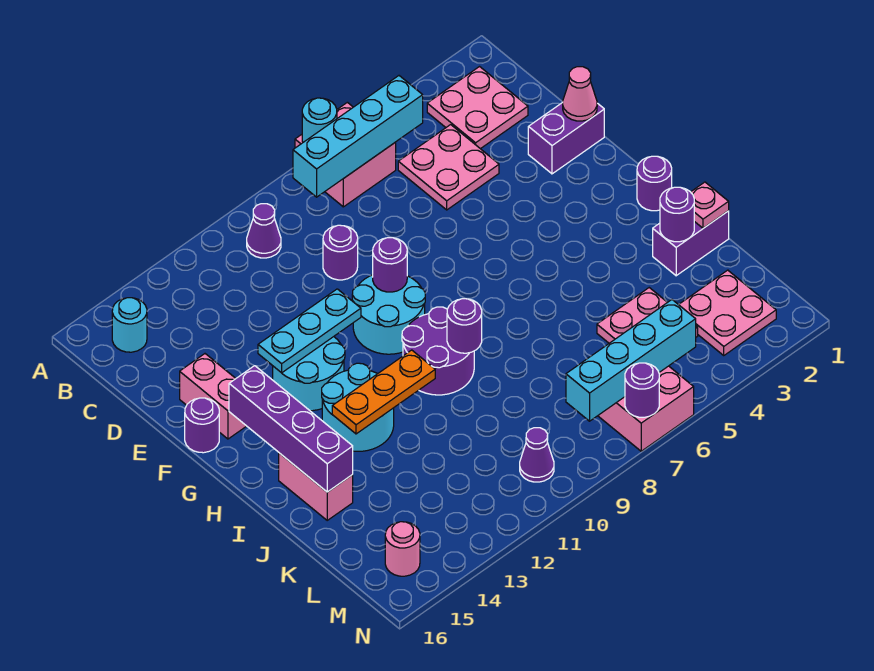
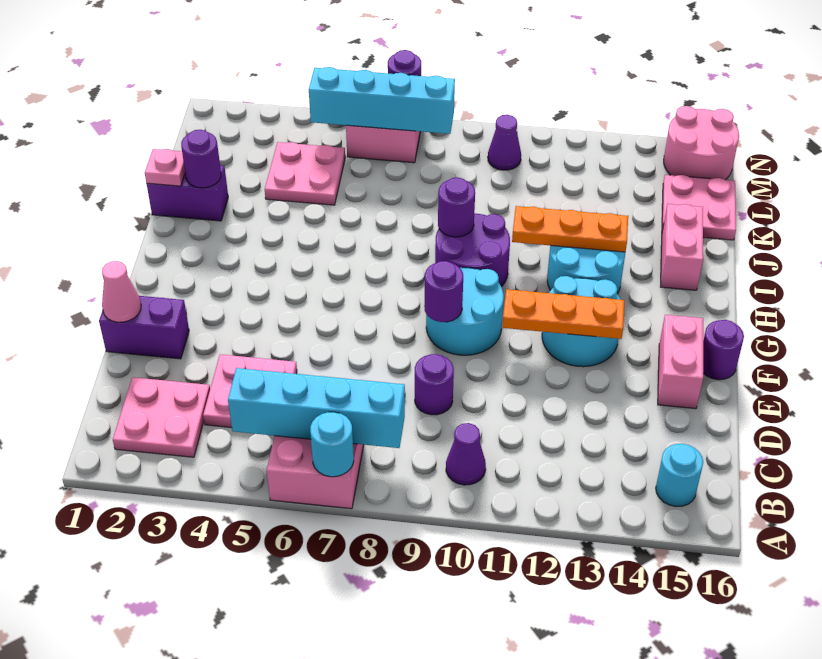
cyan plate F11:F13 level 2 -> orange plate F11:F13 level 2
purple brick G15:J15 level 2 -> none
purple round brick H1 level 1 -> none
pink plate L2:M3 level 1 -> pink plate K15:L16 level 1
pink round brick M15 level 1 -> pink round brick M15:N16 level 1

